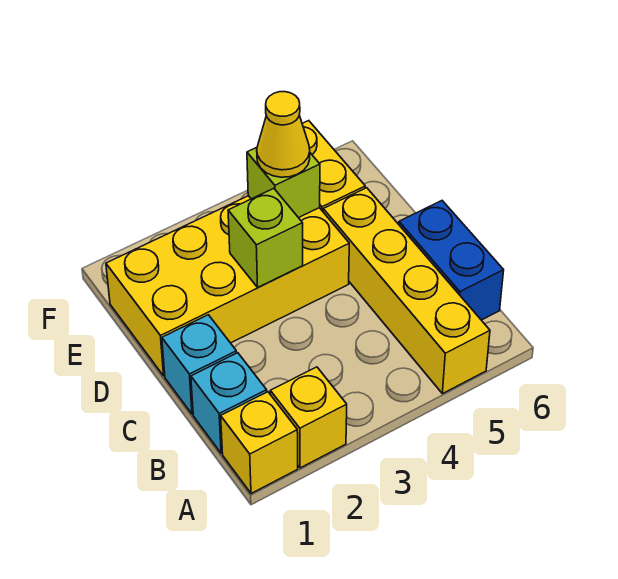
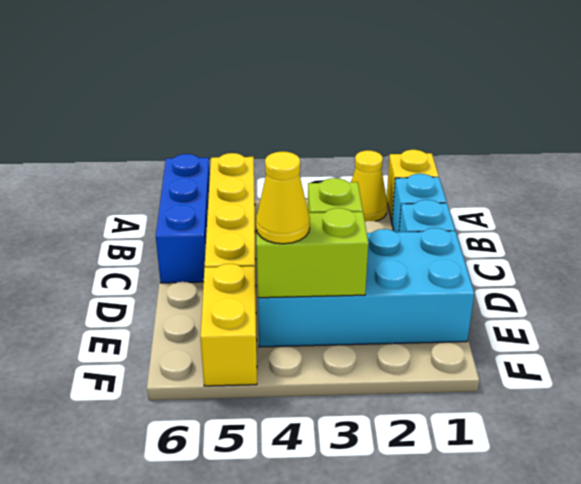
yellow brick A2 level 1 -> yellow cone A2 level 1
blue brick B6:C6 level 1 -> blue brick A6:C6 level 1
yellow brick D1:E4 level 1 -> cyan brick D1:E4 level 1
lime brick E4 level 2 -> lime brick E3:E4 level 2

